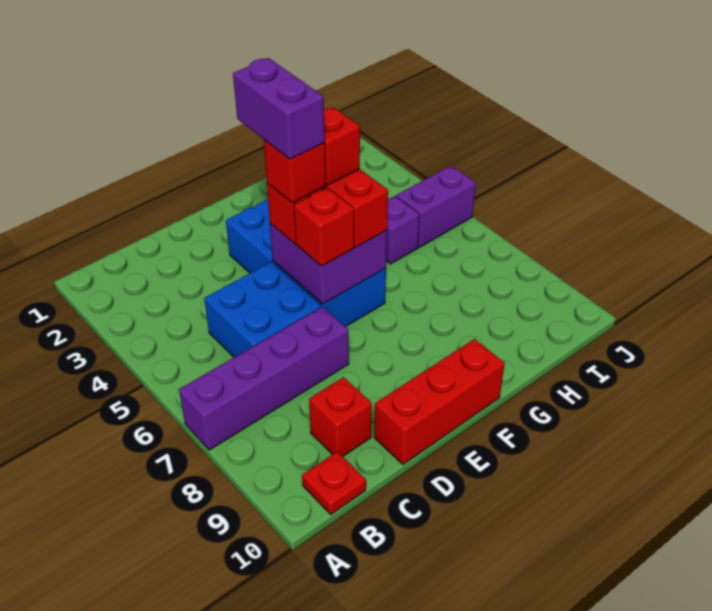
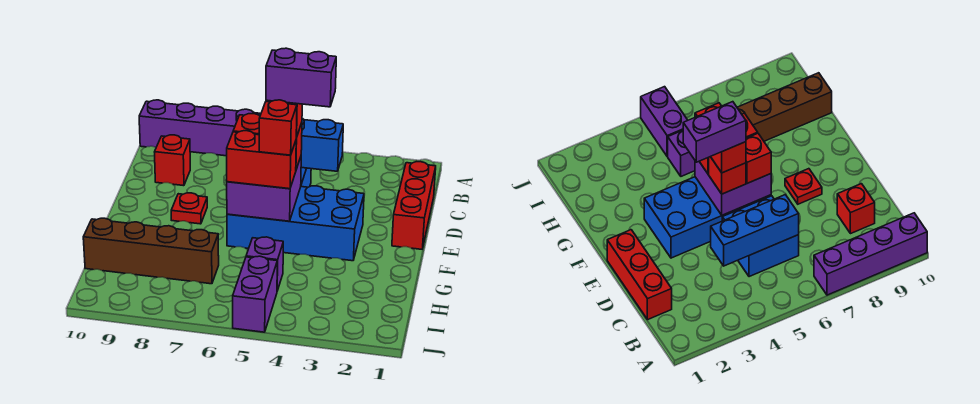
purple brick A7:D7 level 1 -> purple brick A7:A10 level 1
red plate B10 level 1 -> red plate E8 level 1
none -> blue brick C4:C6 level 2
red brick D10:F10 level 1 -> red brick C1:E1 level 1
none -> brown brick H7:H10 level 1

